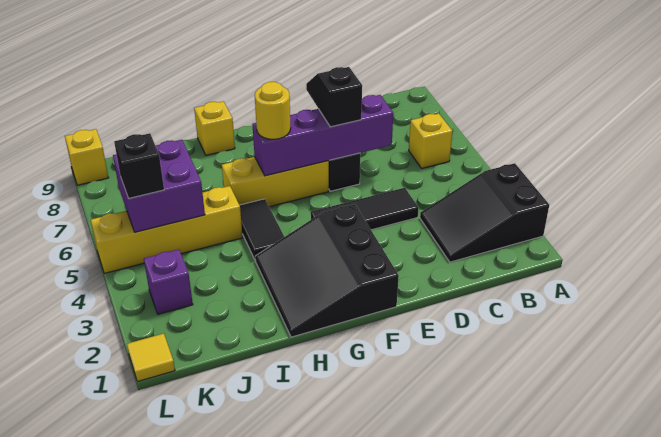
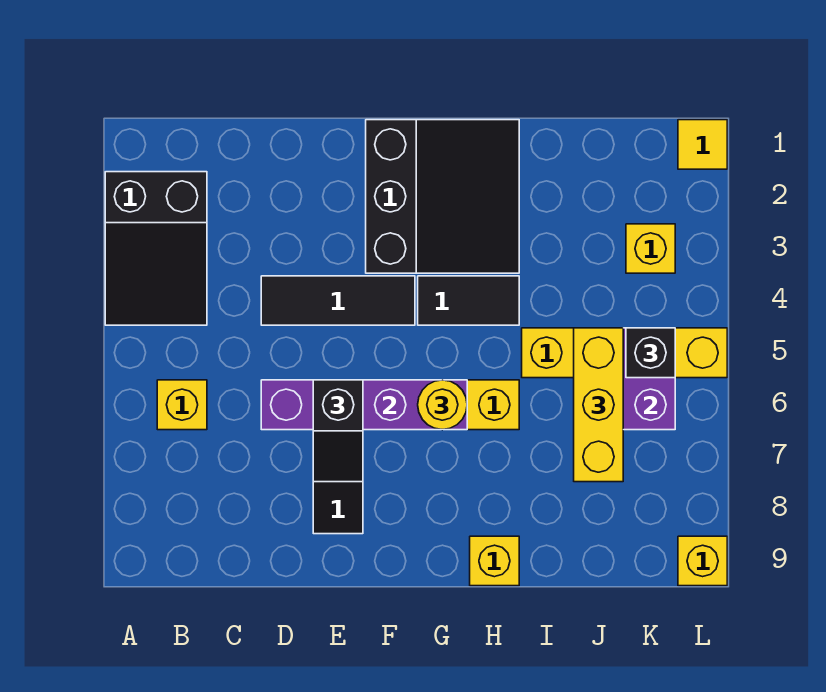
black slope A2:C3 level 1 top A -> black slope A2:B4 level 1 top 2
black tile H4:H5 level 1 -> black tile G4:H4 level 1
none -> yellow brick J5:J7 level 3
purple brick K3 level 1 -> yellow brick K3 level 1

